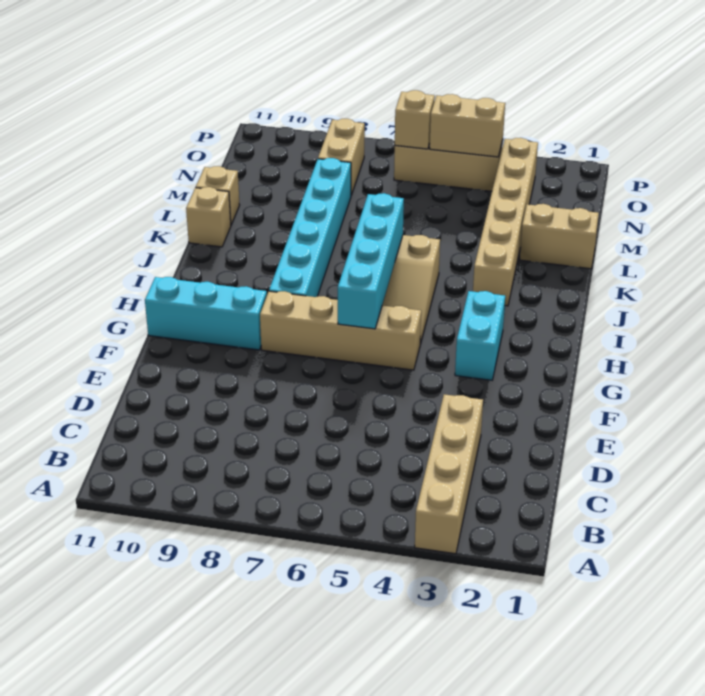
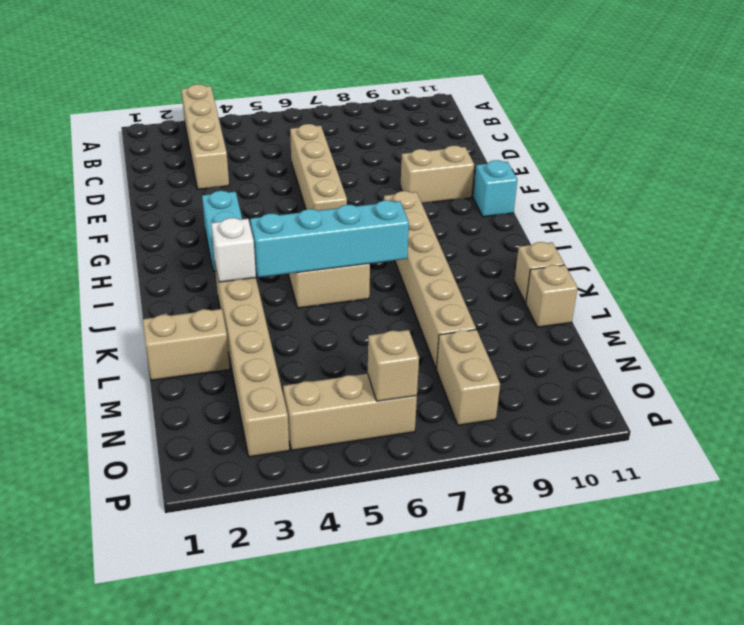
tan brick G5:G8 level 1 -> tan brick D6:G6 level 1
cyan brick G6:J6 level 2 -> cyan brick J4:J7 level 2
cyan brick G9:G11 level 1 -> cyan brick G11 level 1
cyan brick H8:M8 level 1 -> tan brick H8:M8 level 1
none -> white brick J3 level 2
tan brick O4:O5 level 2 -> tan brick F9:F10 level 1

